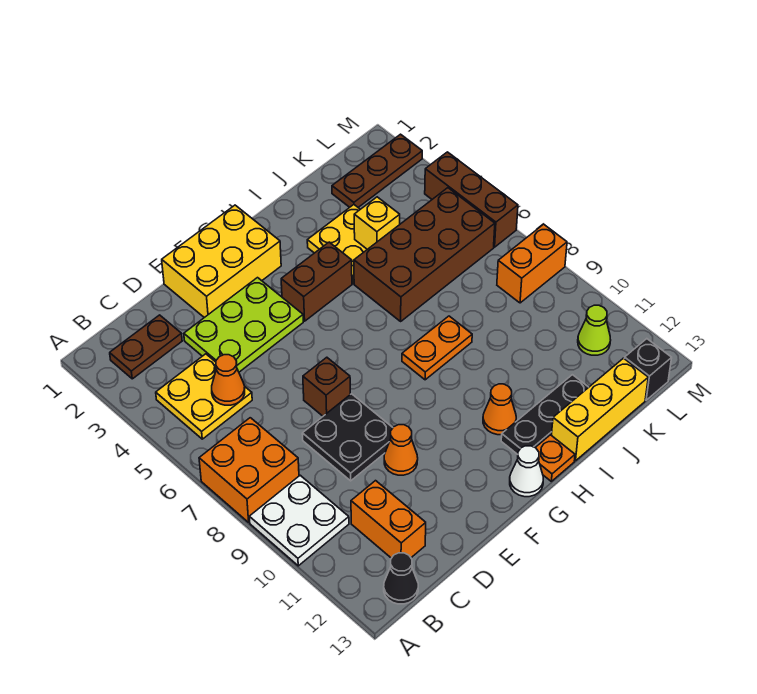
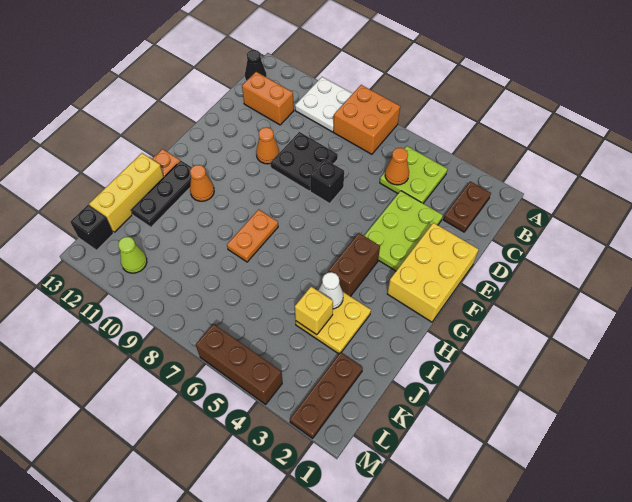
yellow plate B4:C5 level 1 -> lime plate B4:C5 level 1
brown brick E7 level 1 -> black brick E7 level 1
white cone G13 level 1 -> white cone I4 level 2
brown brick I5:L6 level 1 -> none
orange brick L8:M8 level 1 -> none

